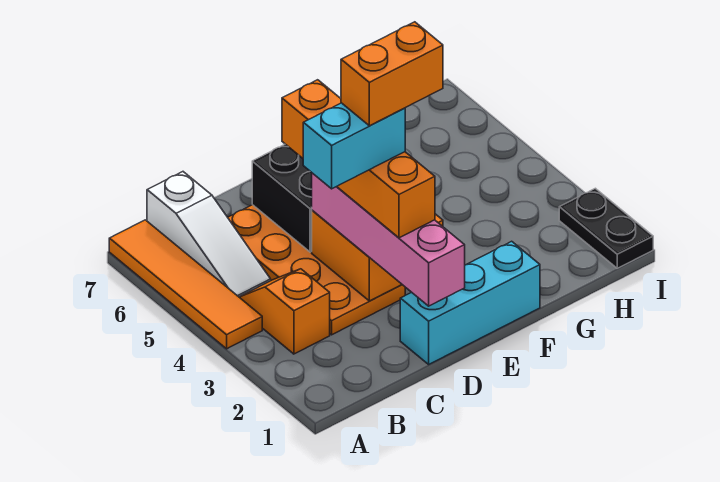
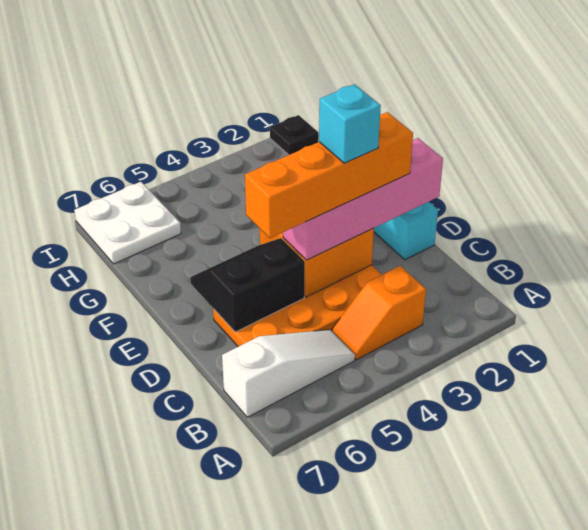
orange tile A4:A7 level 1 -> none
cyan brick C3:D3 level 5 -> cyan brick D3 level 5
orange brick D3:E3 level 6 -> none
none -> white plate H6:I7 level 1
black plate I1:I2 level 1 -> black plate I1 level 1

